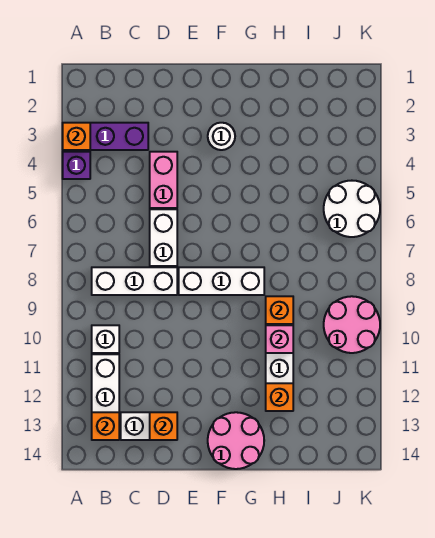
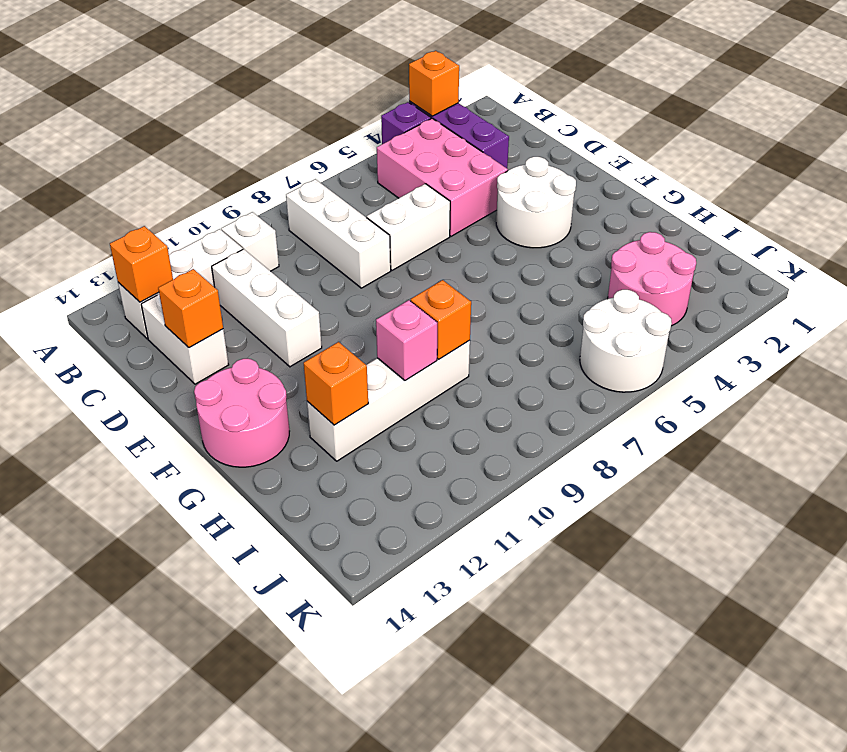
pink brick D4:D5 level 1 -> pink brick B4:D5 level 1
white brick E8:G8 level 1 -> white brick C11:E11 level 1
white round brick F3 level 1 -> white round brick E3:F4 level 1
pink round brick J9:K10 level 1 -> pink round brick I3:J4 level 1

